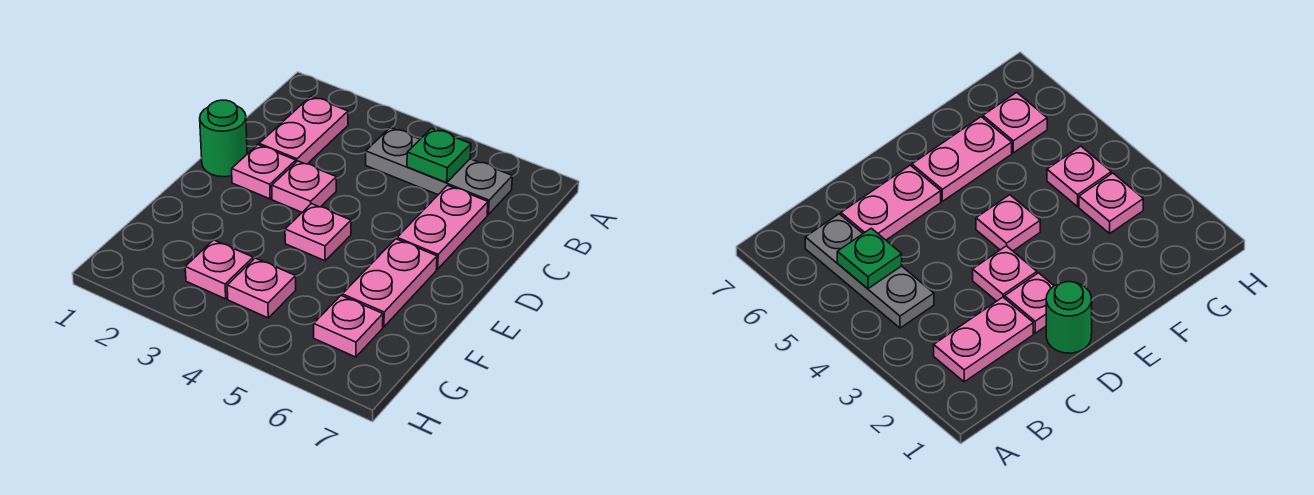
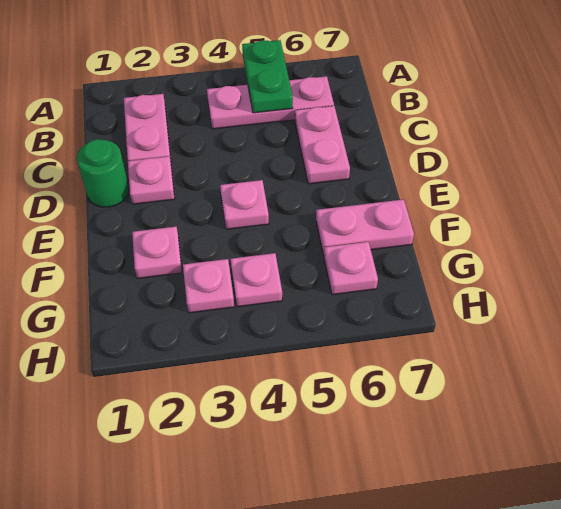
grey plate B4:B6 level 1 -> pink plate B4:B6 level 1
green plate B5 level 2 -> green plate A5:B5 level 2
pink plate D3 level 1 -> pink plate F2 level 1
pink plate E6:F6 level 1 -> pink plate F6:F7 level 1

